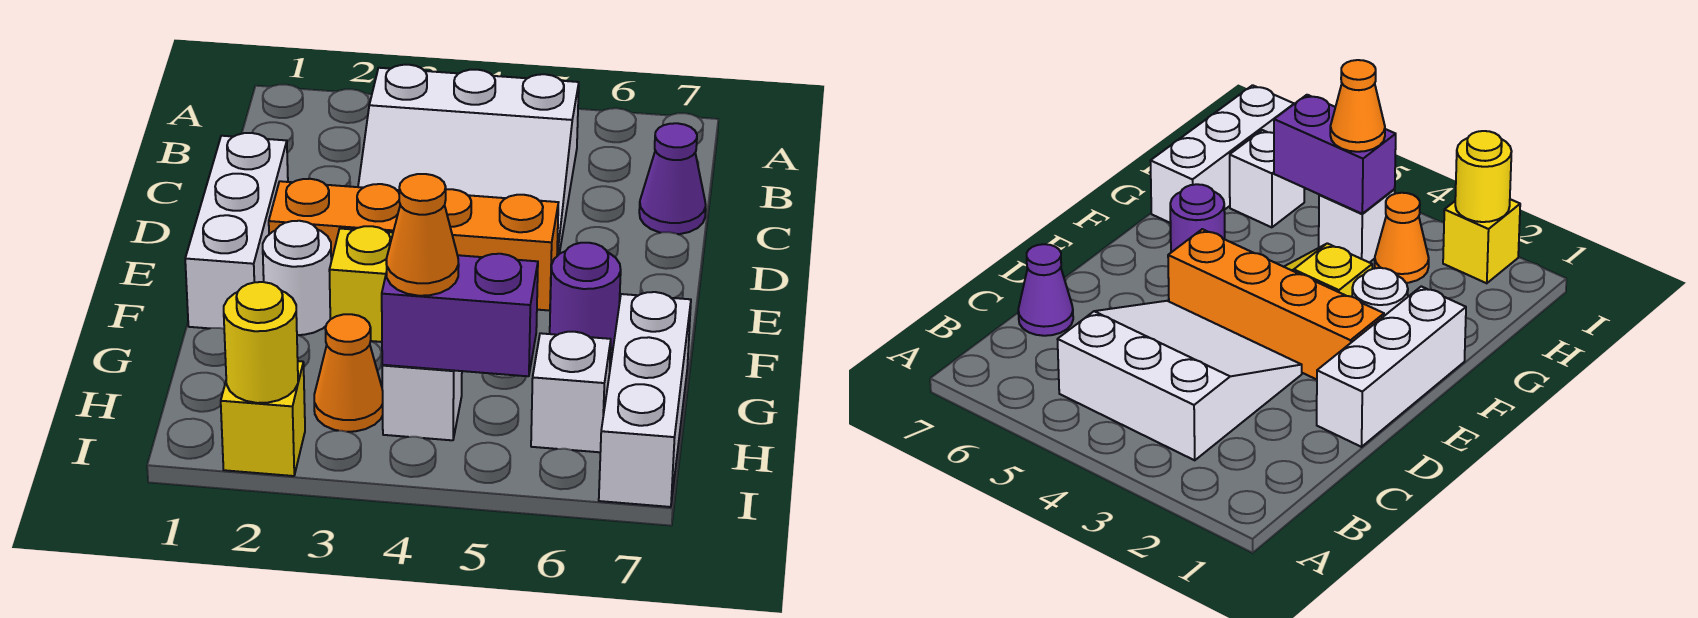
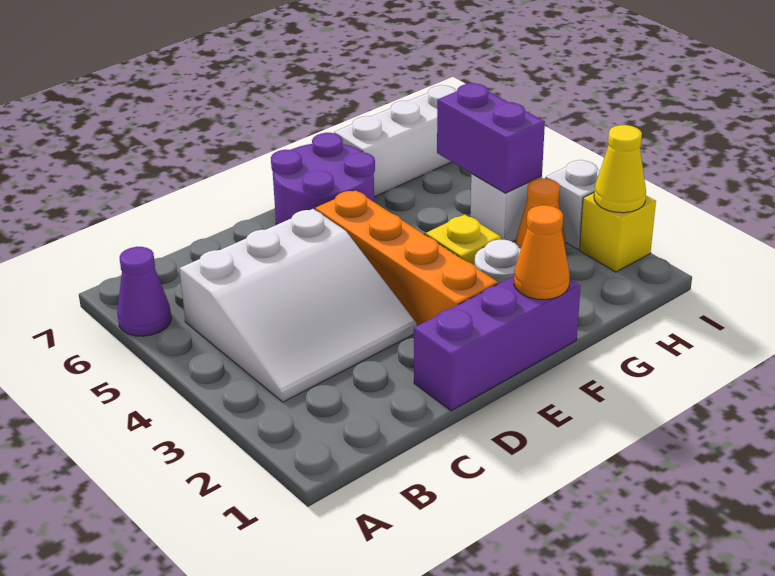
white slope B3:D5 level 1 top B -> white slope B3:D5 level 1 top 5
purple cone C7 level 1 -> purple cone A6 level 1
white brick D1:F1 level 1 -> purple brick D1:F1 level 1
purple round brick F6 level 1 -> purple round brick E6:F7 level 1
orange cone H4 level 3 -> orange cone F1 level 2
white brick H6 level 1 -> white brick I3 level 1
yellow round brick I2 level 2 -> yellow cone I2 level 2

